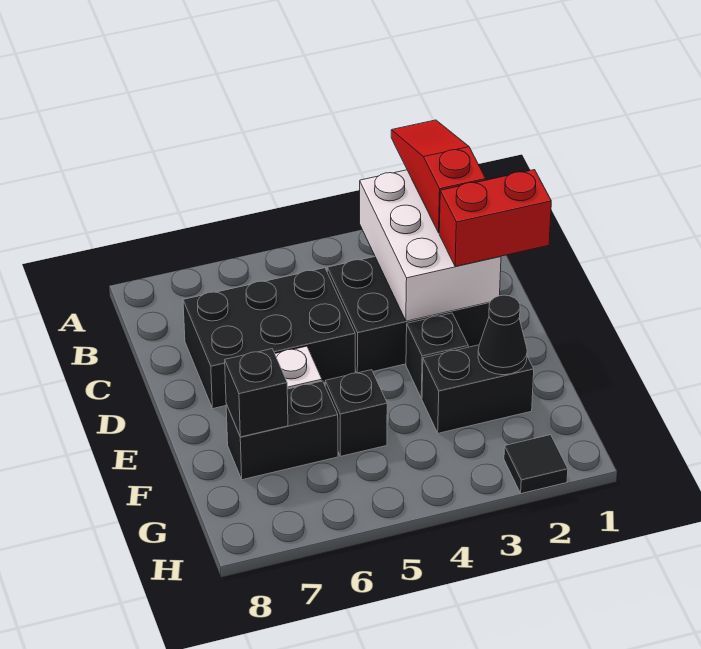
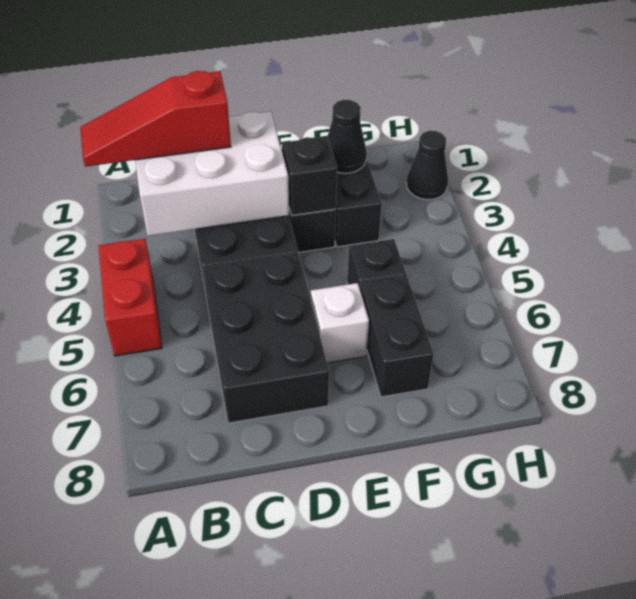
red brick D1:D2 level 3 -> red brick A4:A5 level 1
black brick F7 level 2 -> black brick E3 level 2
black tile H2 level 1 -> black cone H2 level 1

